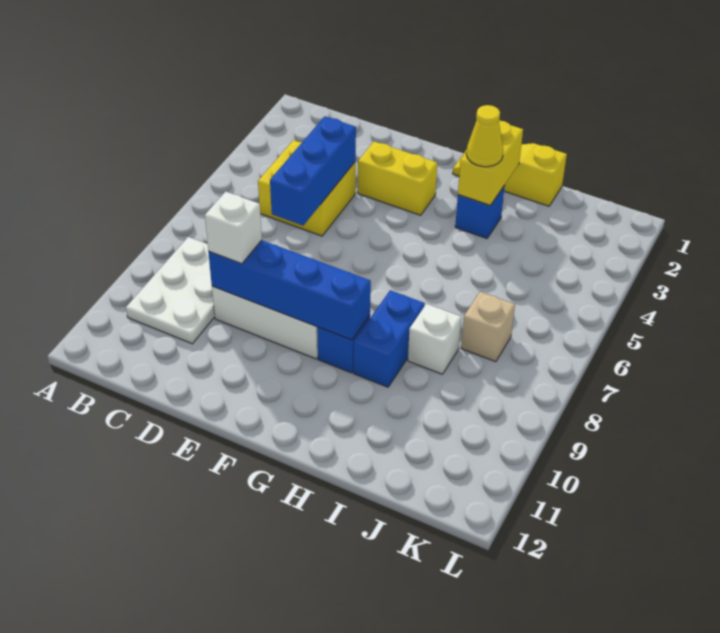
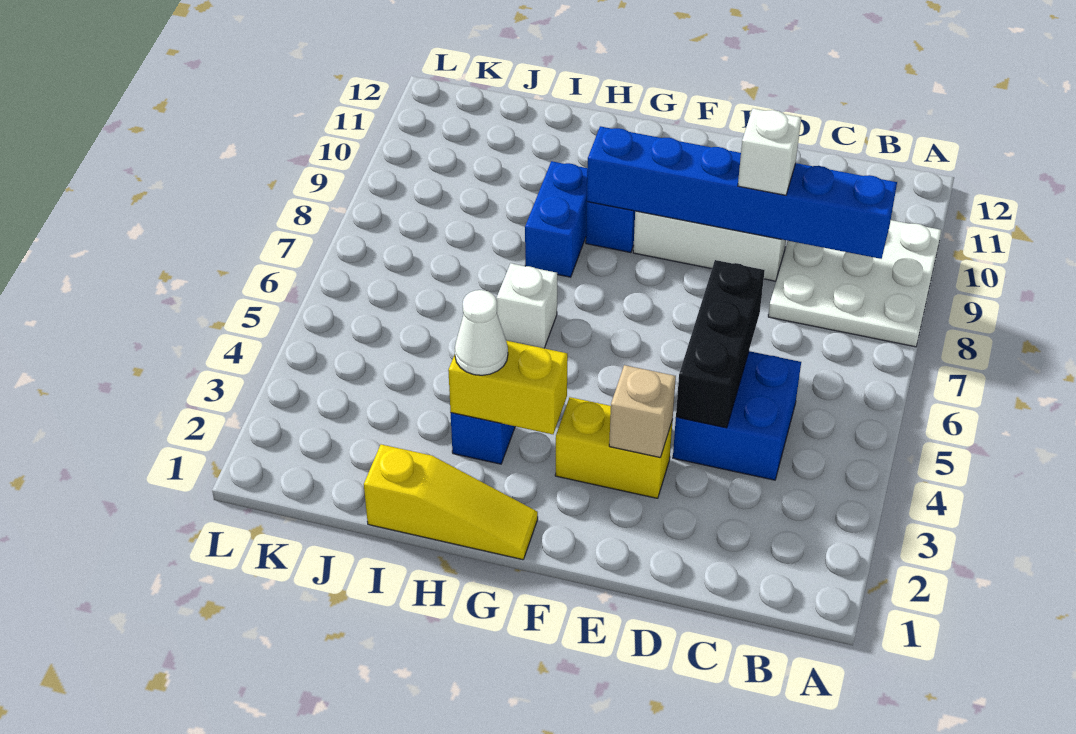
white plate B8:C10 level 1 -> white plate A8:C10 level 1
yellow brick C4:D5 level 1 -> blue brick C4:D5 level 1
blue brick D4:D6 level 2 -> black brick D4:D6 level 2
blue brick D9:G9 level 2 -> blue brick B9:G9 level 2
yellow brick H2:H3 level 2 -> yellow brick G3:H3 level 2
yellow cone H3 level 3 -> white cone H3 level 3
white brick I8 level 1 -> white brick H6 level 1
tan brick J7 level 1 -> tan brick E3 level 2

